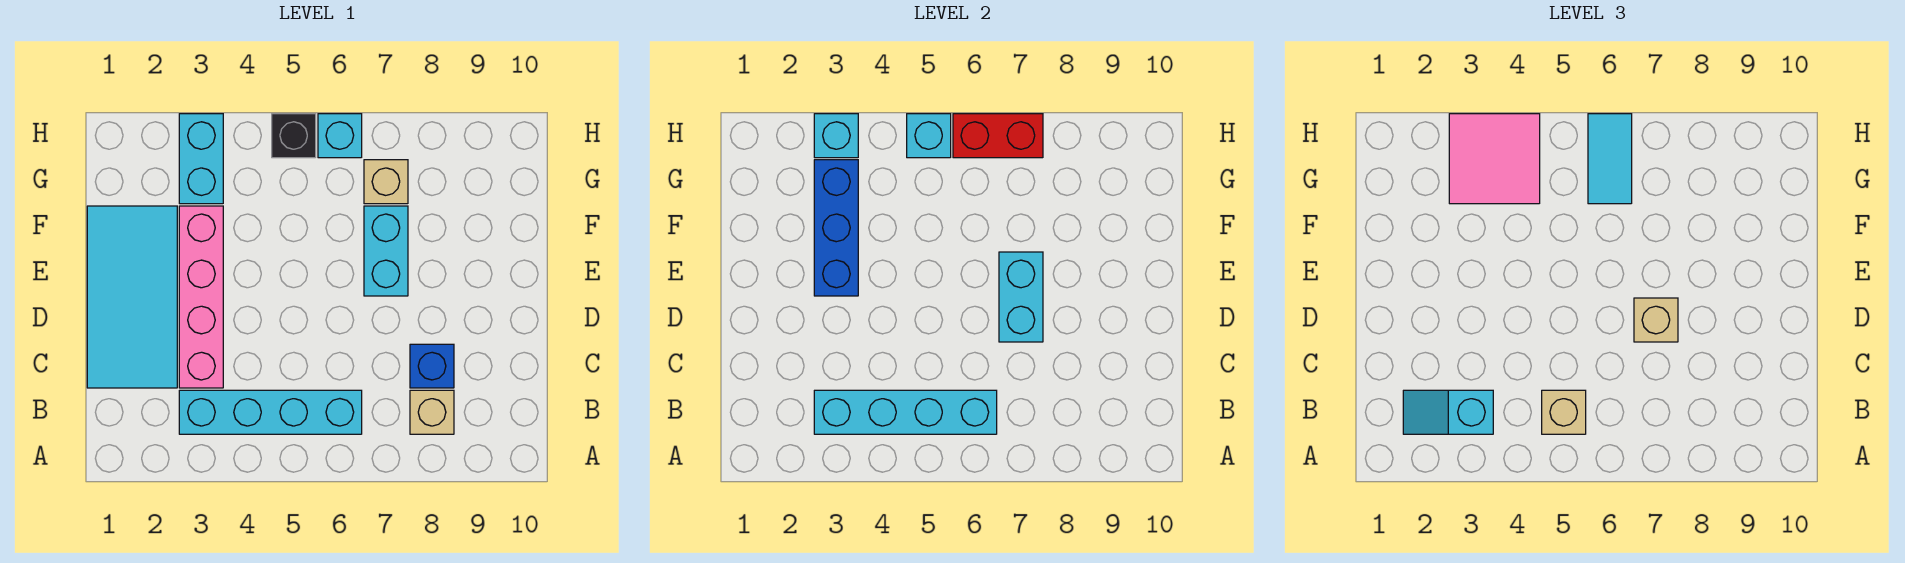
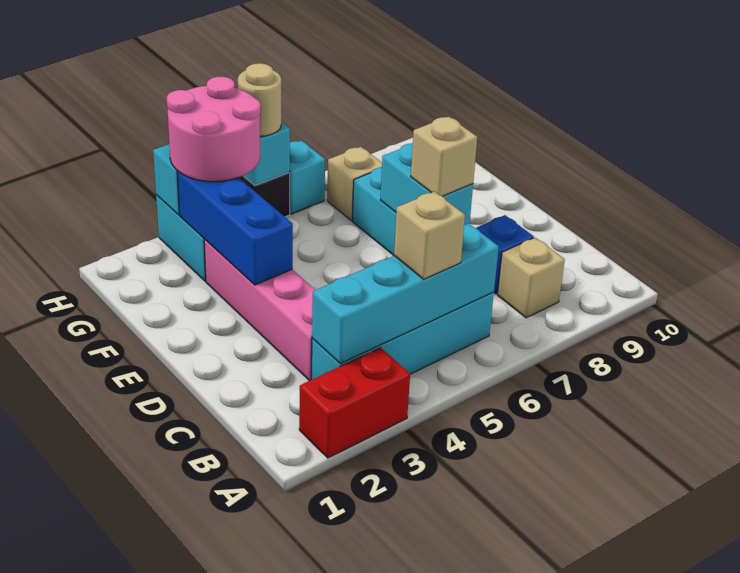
cyan slope B2:B3 level 3 top 3 -> none
cyan tile C1:F2 level 1 -> none
pink tile G3:H4 level 3 -> pink round brick G3:H4 level 3
cyan tile G6:H6 level 3 -> none
none -> tan round brick H5 level 3
red brick H6:H7 level 2 -> red brick A2:A3 level 1

